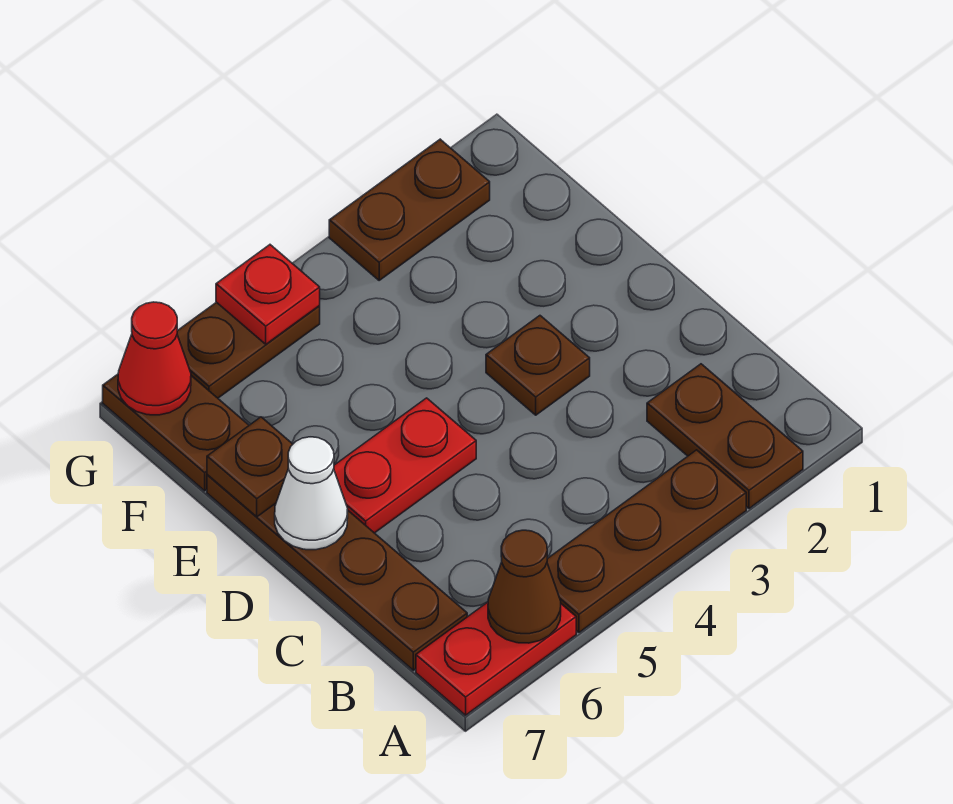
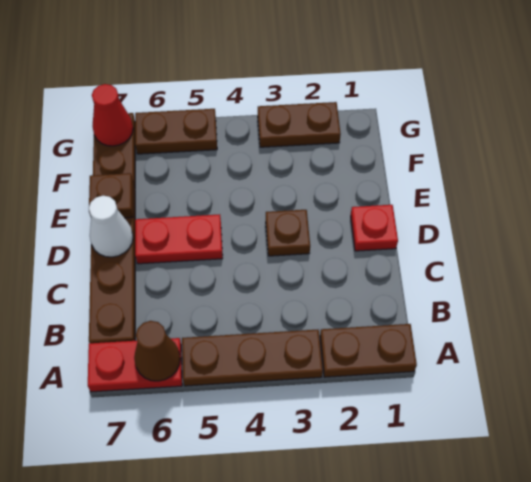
brown plate A2:B2 level 1 -> brown plate A1:A2 level 1
red plate G5 level 2 -> red plate D1 level 1

